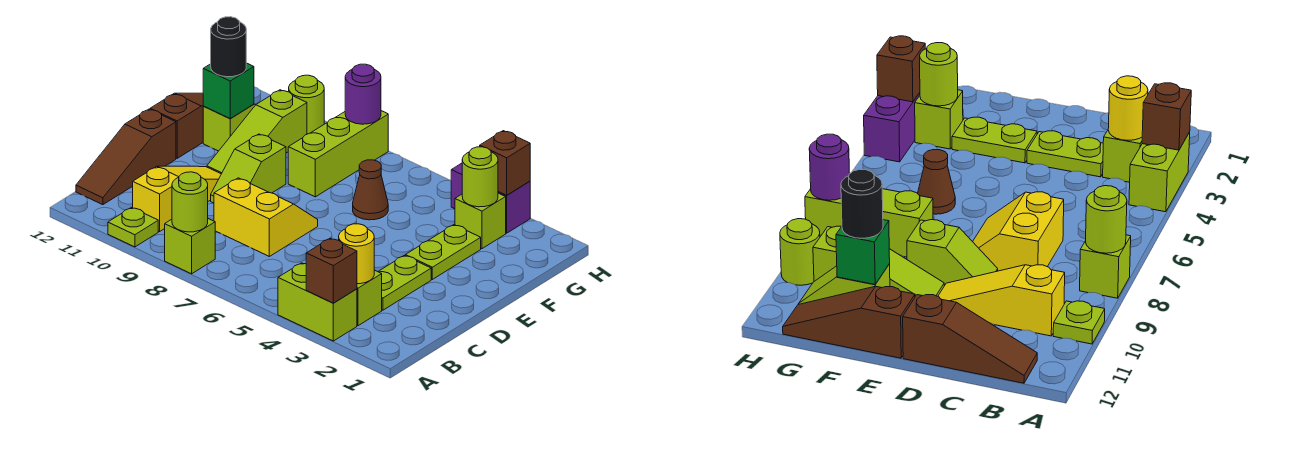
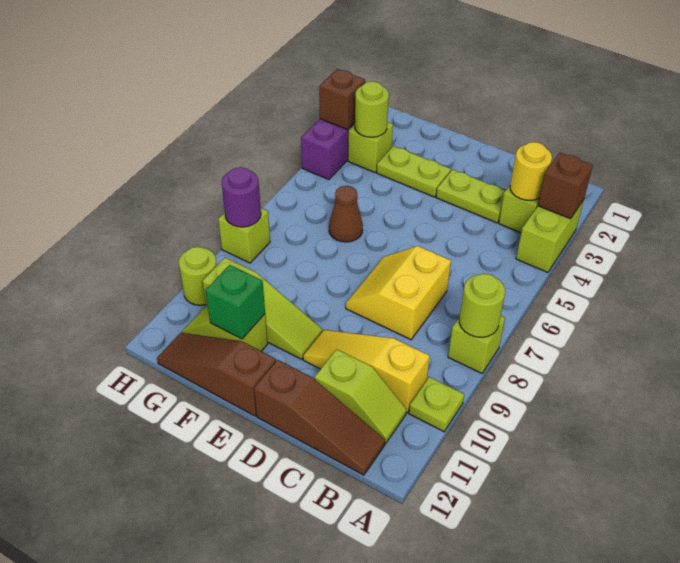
lime slope D9:E9 level 1 top E -> lime slope B11:C11 level 1 top C
lime brick F8:H8 level 1 -> lime brick H8 level 1
black round brick F11 level 3 -> none

